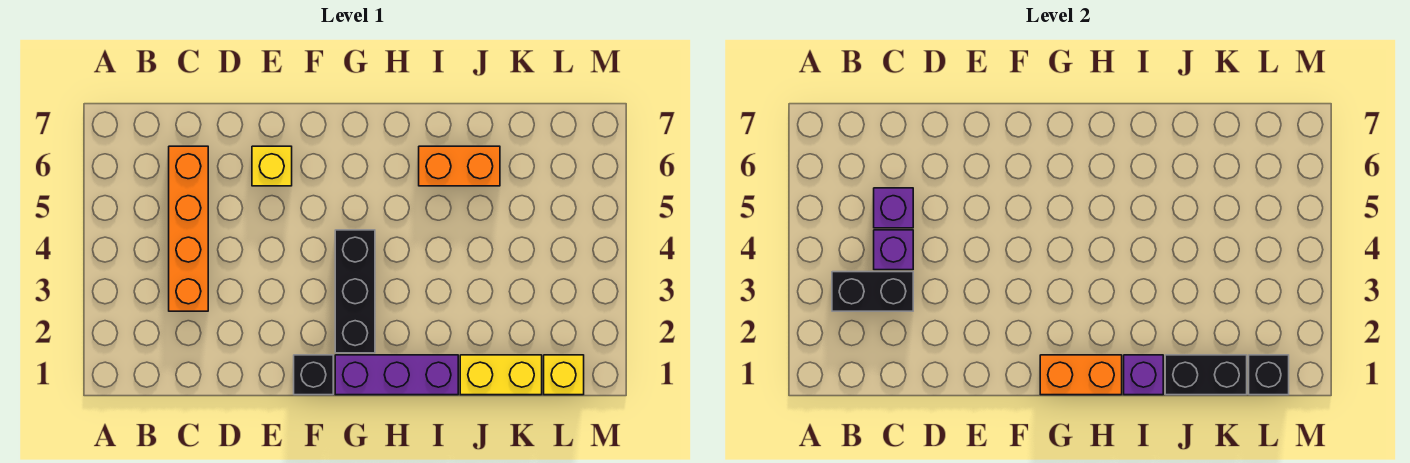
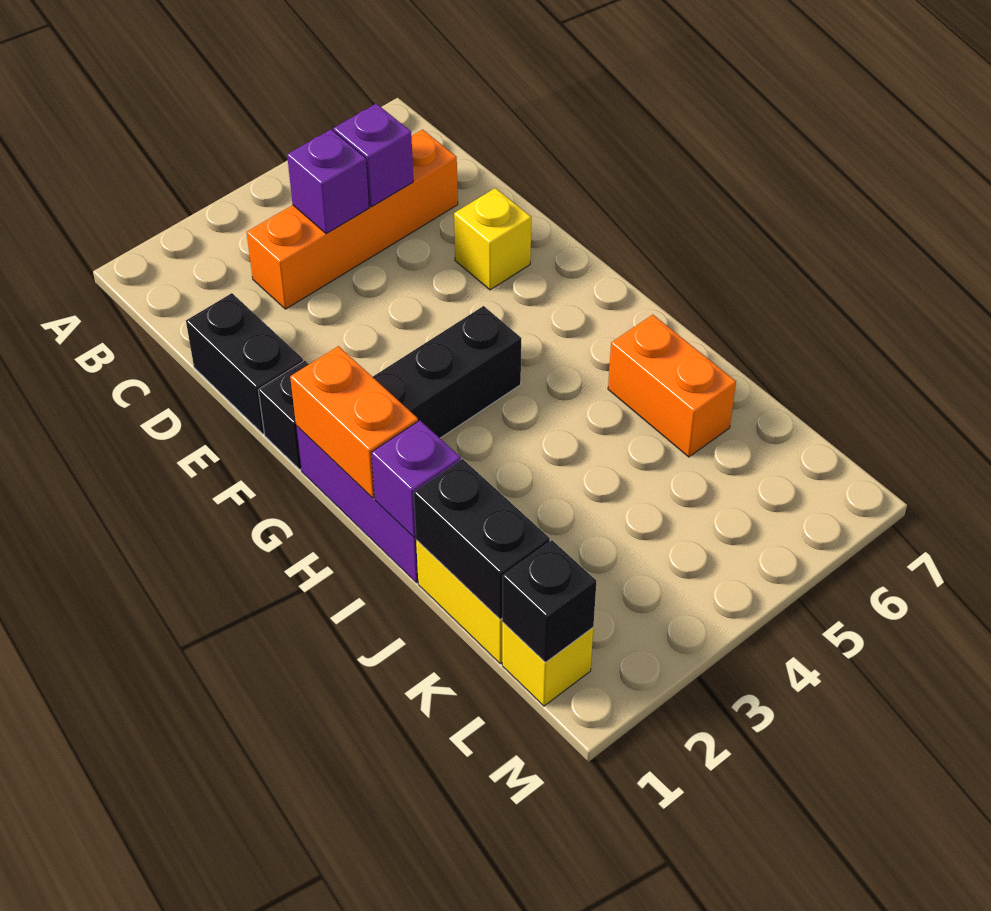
black brick B3:C3 level 2 -> black brick D1:E1 level 1

